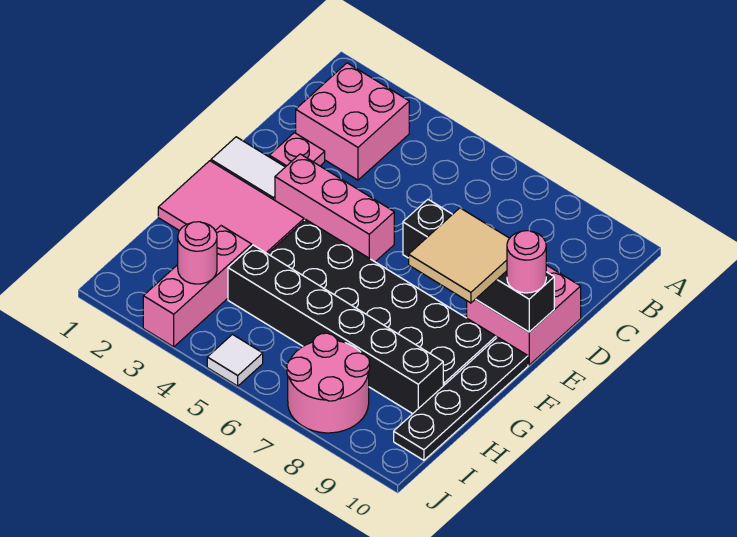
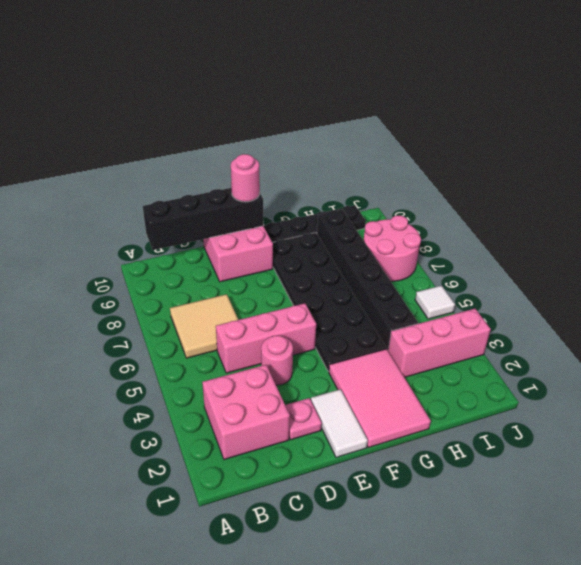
pink brick E3:E5 level 1 -> pink brick C5:E5 level 1
black brick E7:E10 level 2 -> black brick B10:E10 level 2
tan tile E8:F9 level 3 -> tan tile B6:C7 level 1
pink round brick I3 level 2 -> pink round brick D4 level 1

